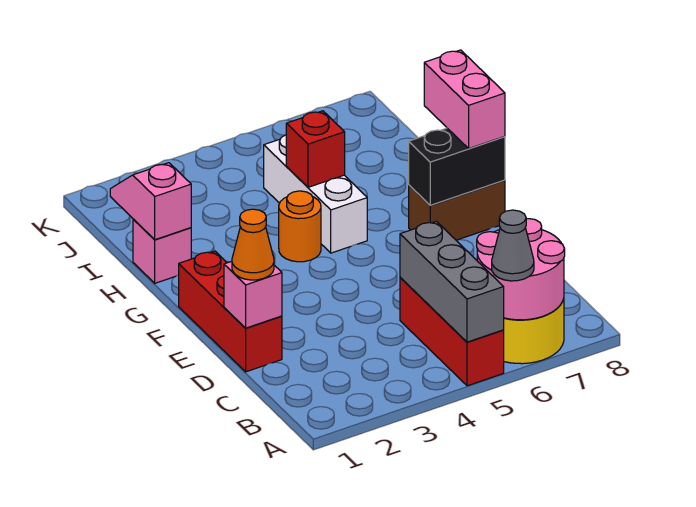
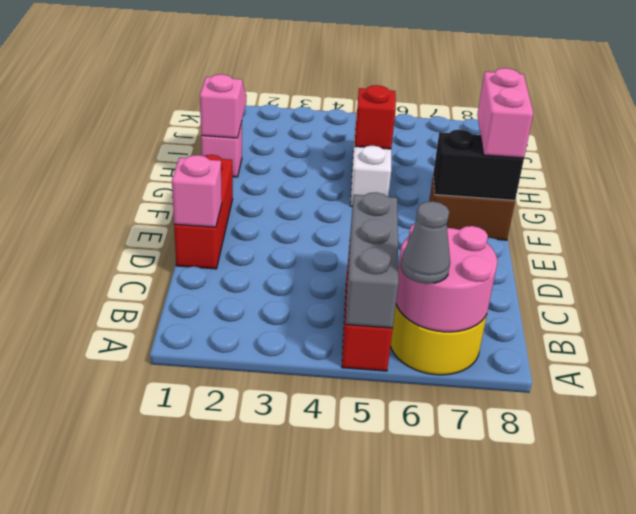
orange cone D1 level 3 -> none
orange round brick G4 level 1 -> none

